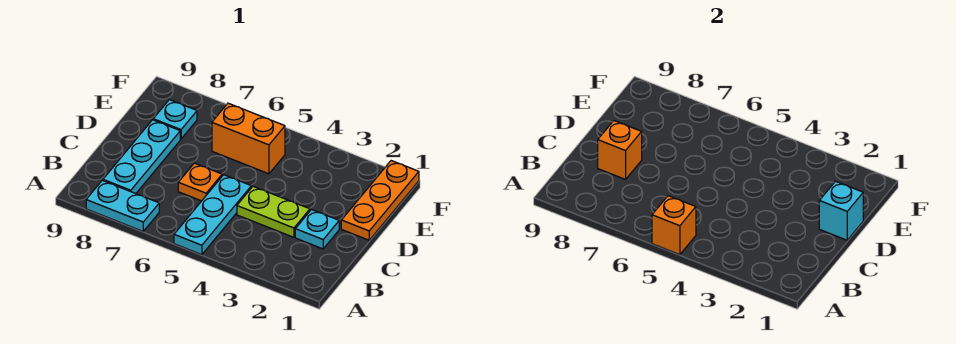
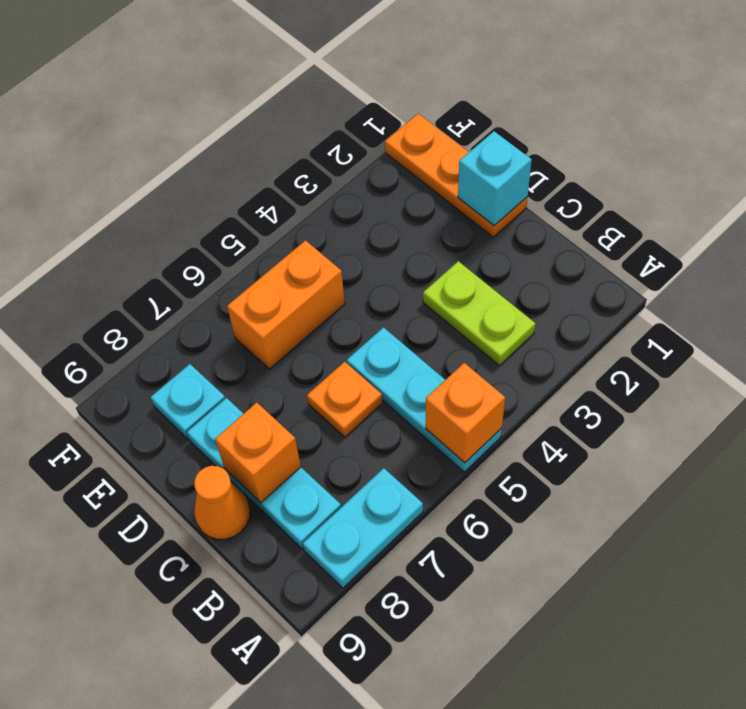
cyan plate C2 level 1 -> none
lime plate C3:C4 level 1 -> lime plate B3:C3 level 1
none -> orange cone C9 level 1

